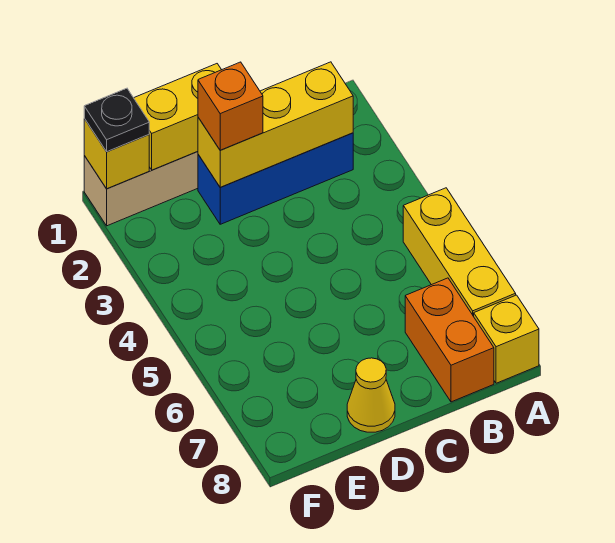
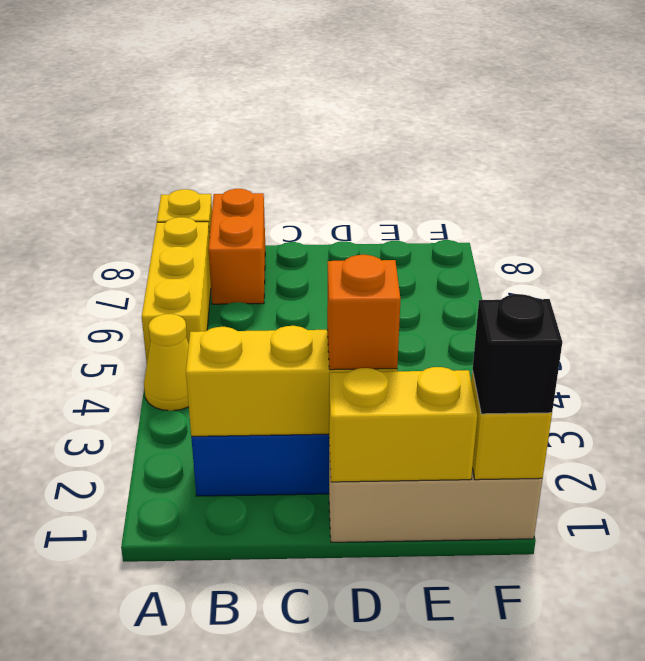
yellow cone D8 level 1 -> yellow cone A4 level 1
black plate F1 level 3 -> black brick F1 level 3

